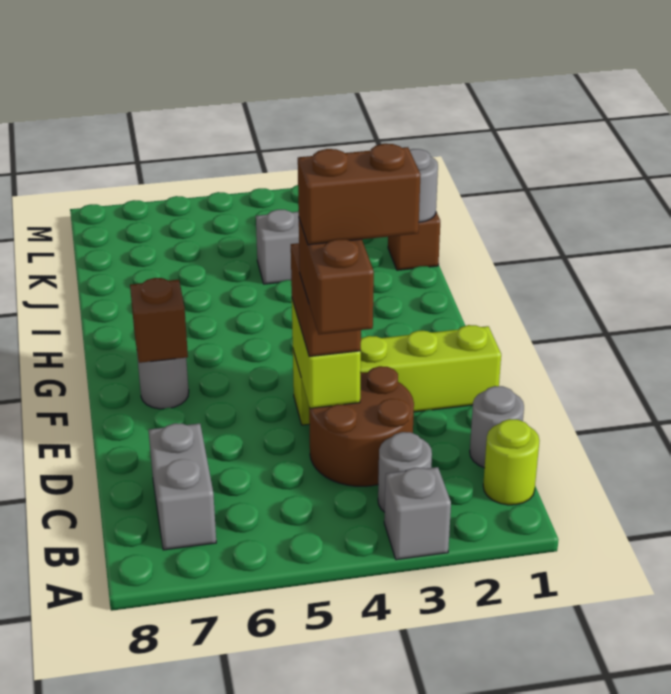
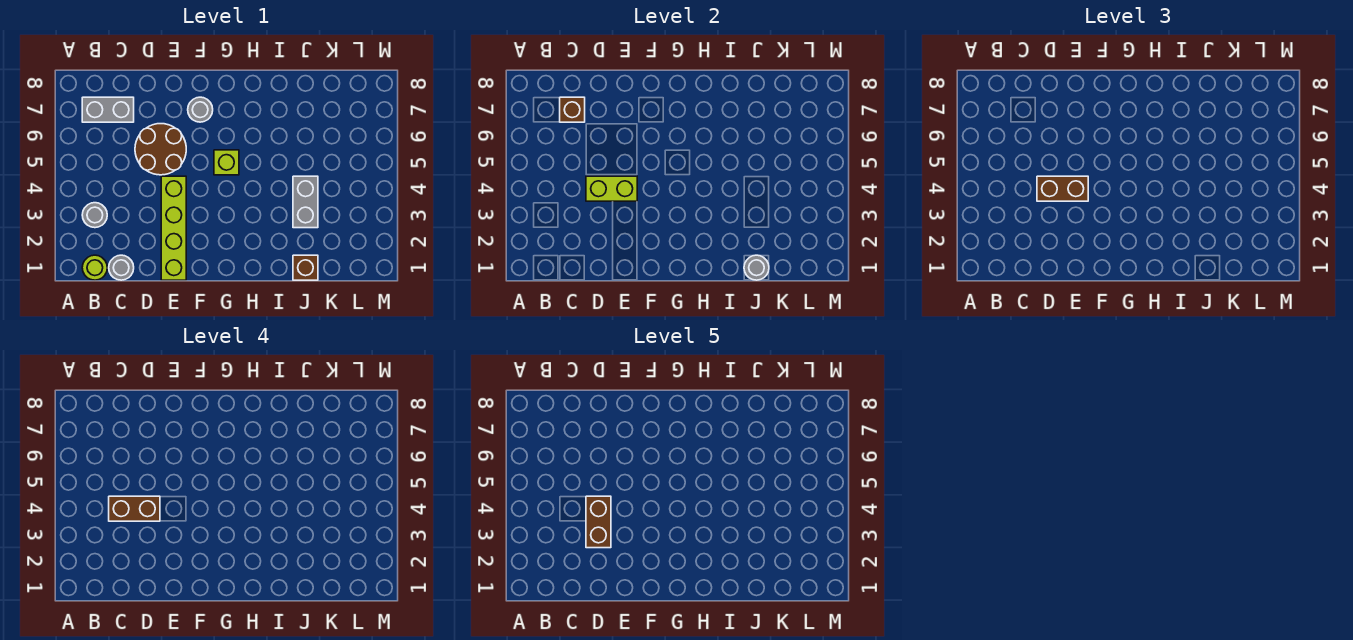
grey brick A3 level 1 -> none
brown round brick C3:D4 level 1 -> brown round brick D5:E6 level 1
brown brick F7 level 2 -> brown brick C7 level 2
none -> lime brick G5 level 1

